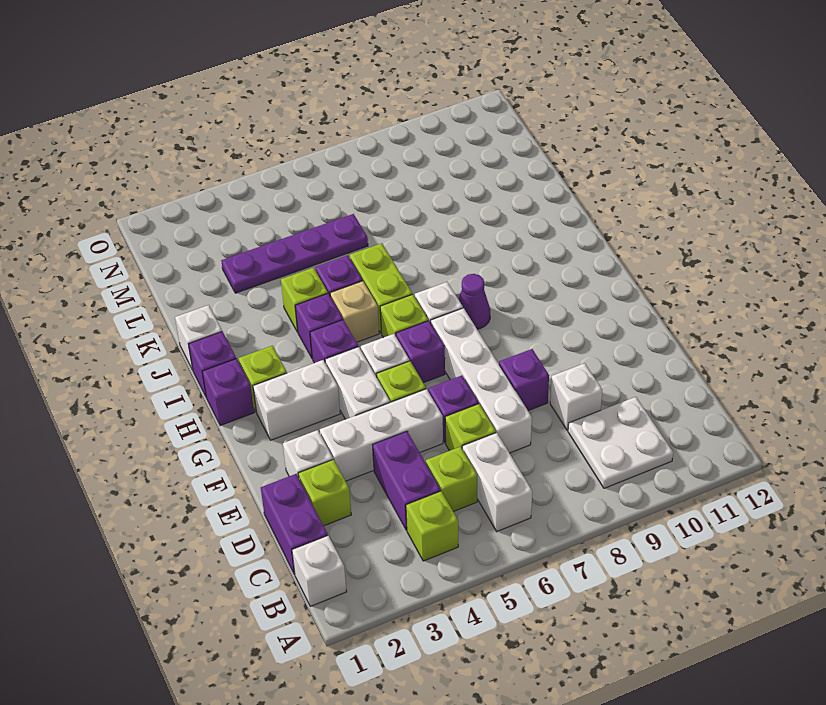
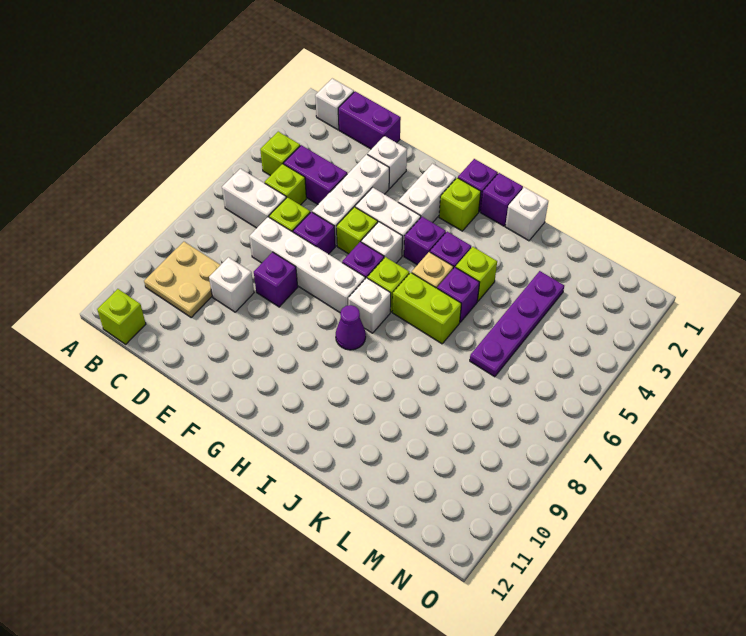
white plate B9:C10 level 1 -> tan plate B9:C10 level 1
lime brick D2 level 1 -> lime brick B12 level 1

